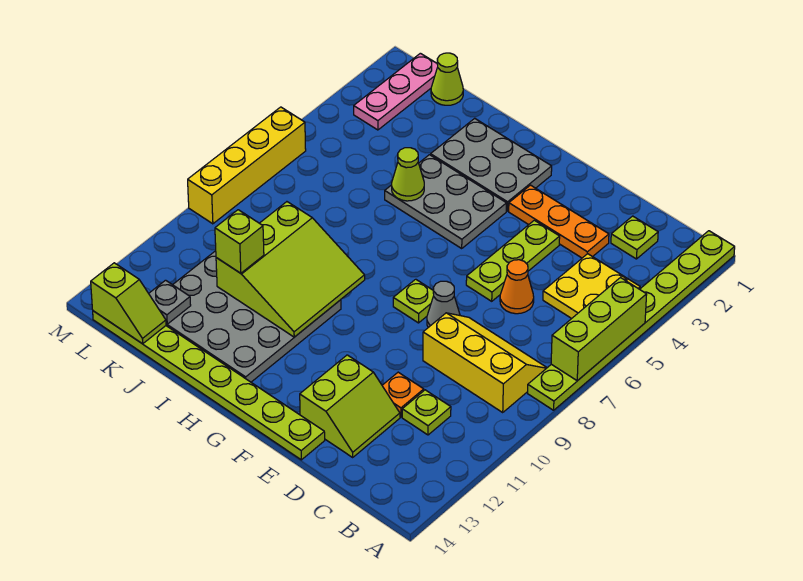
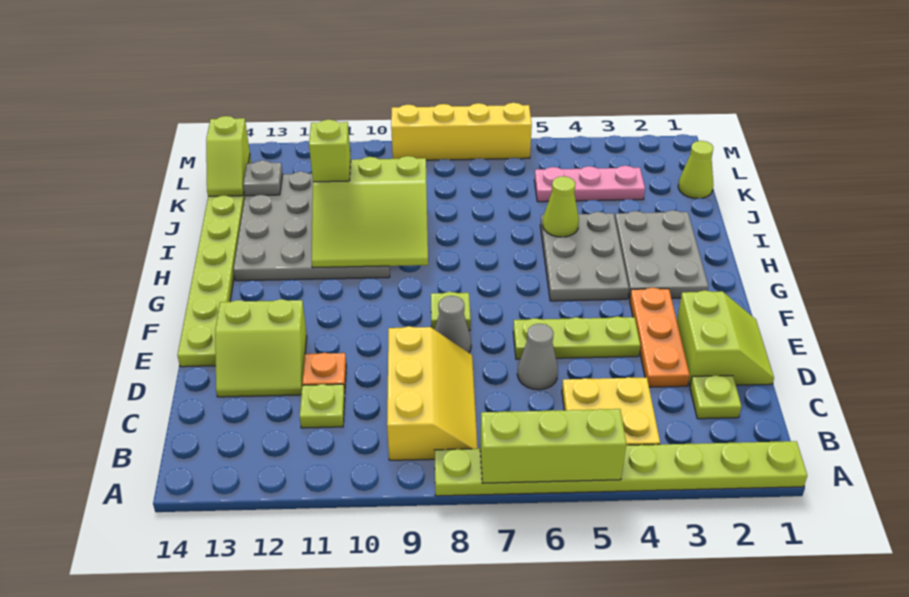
none -> lime slope D1:E2 level 1 top 2
orange cone D6 level 1 -> grey cone D6 level 1
pink plate L1:L3 level 1 -> pink plate K3:K5 level 1

